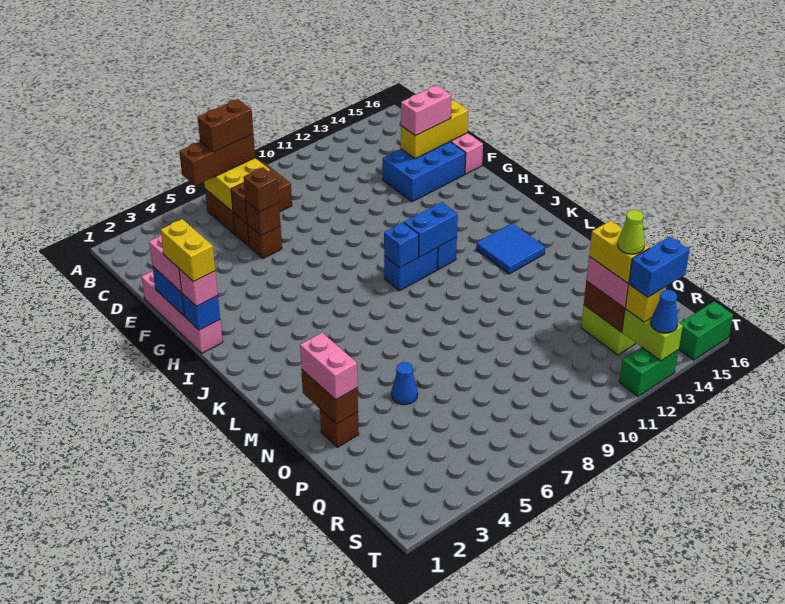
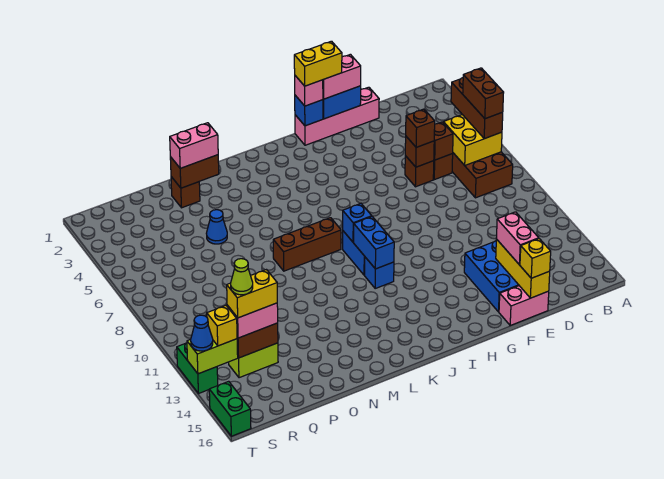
none -> yellow brick E16 level 3
none -> brown brick K8:M8 level 1
blue tile K13:L14 level 1 -> none
blue brick S13:S14 level 4 -> none

